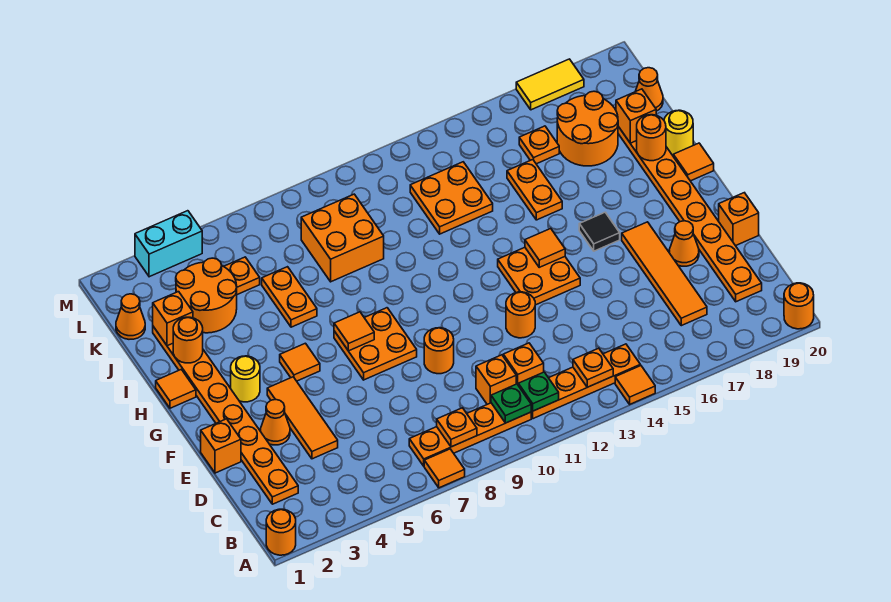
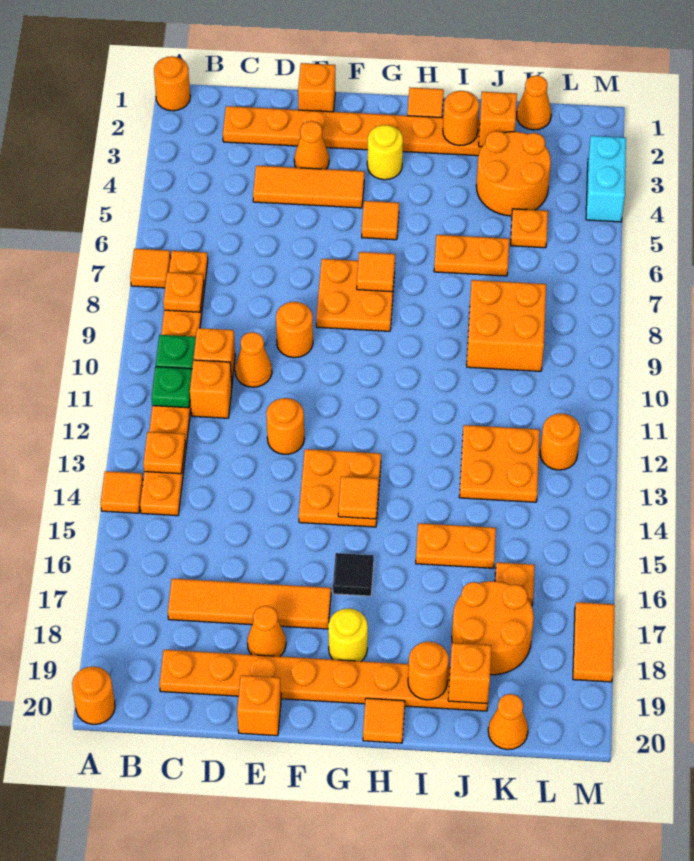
none -> orange cone D10 level 1
yellow round brick I20 level 1 -> yellow round brick G18 level 1
none -> orange round brick L12 level 1
yellow tile M17:M18 level 1 -> orange tile M17:M18 level 1

